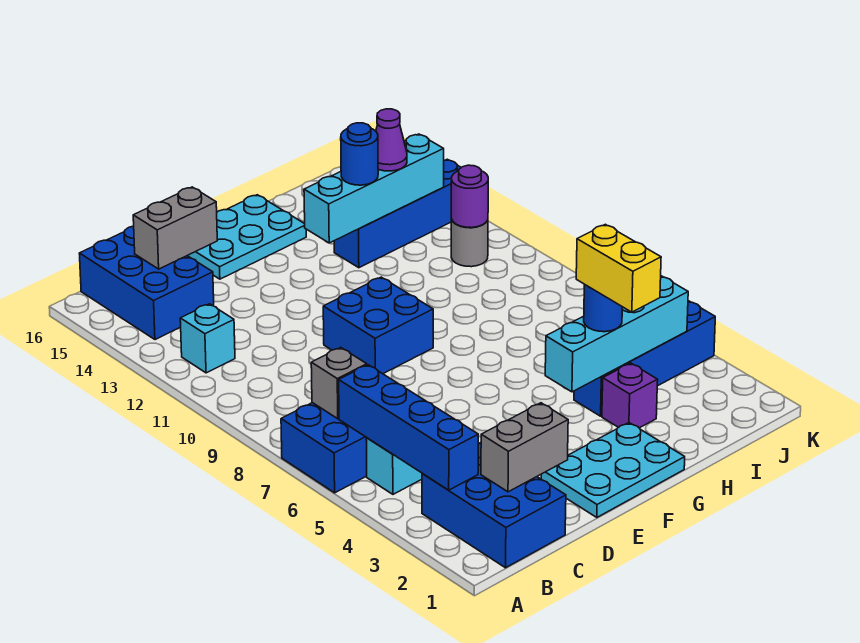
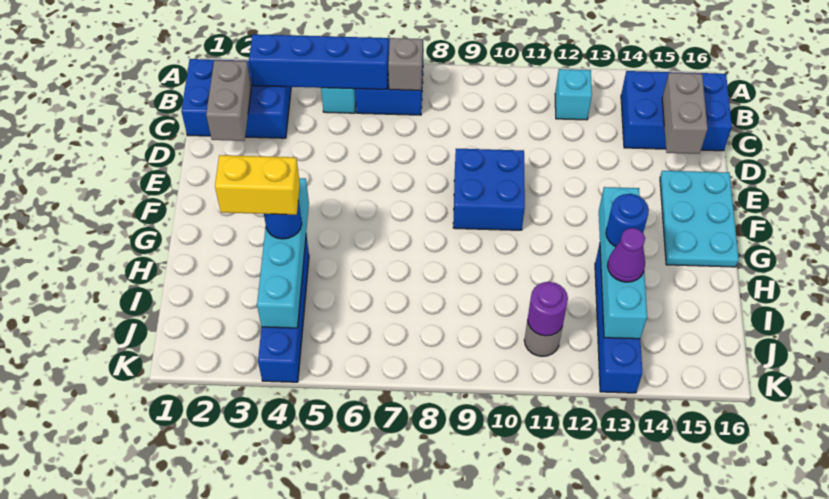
cyan plate E1:G2 level 1 -> none
purple brick H3 level 1 -> none

